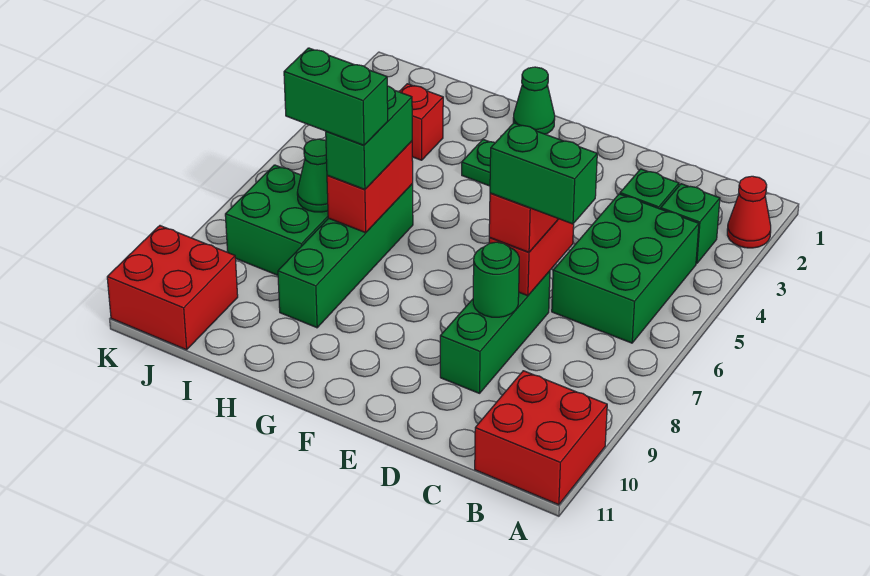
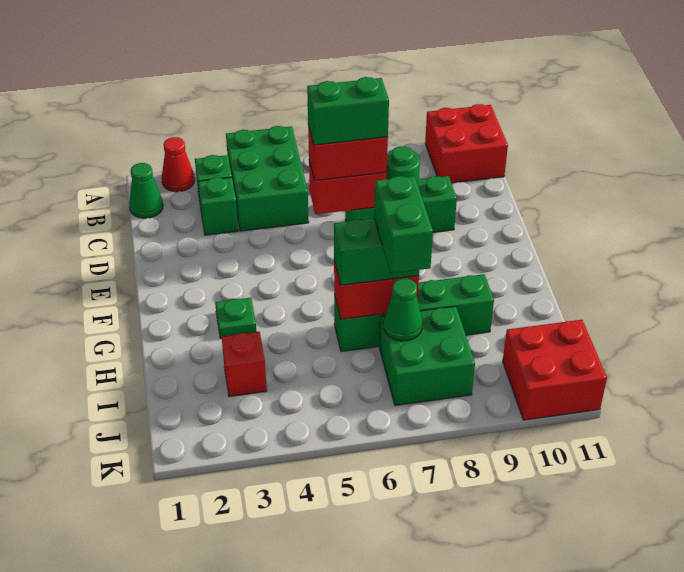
green brick B4:C6 level 1 -> green brick A4:C5 level 1
green brick C7:D7 level 4 -> green brick D6:D7 level 4
green cone G1 level 1 -> green cone B1 level 1

